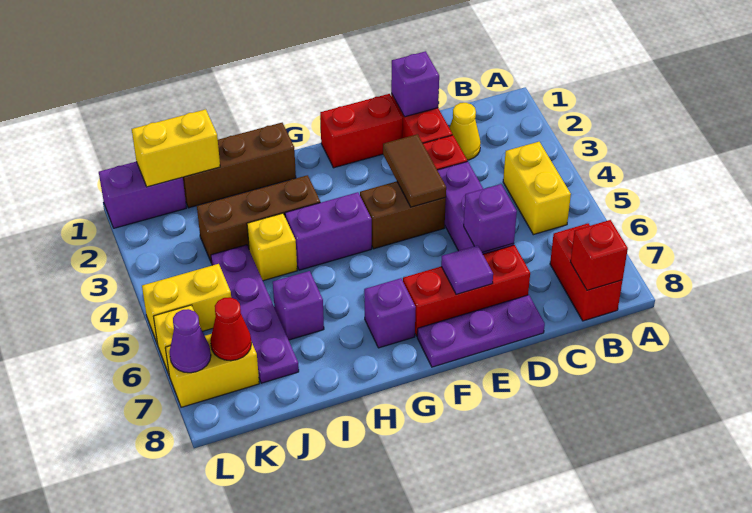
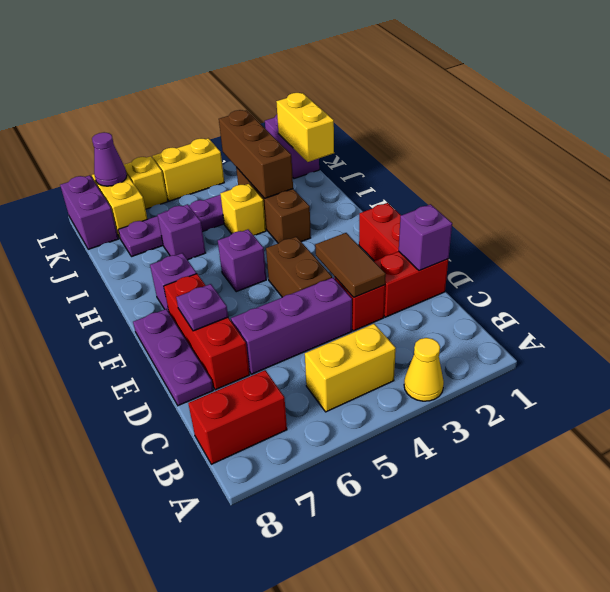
red brick B8 level 2 -> none
yellow cone C2 level 1 -> yellow cone A3 level 1
purple brick D6 level 2 -> purple brick G5 level 1
brown tile E3:E4 level 2 -> brown tile D3:E3 level 2
purple tile E7 level 2 -> purple plate E7 level 2
purple brick G4:H4 level 1 -> purple brick K8:L8 level 1
brown brick H1:J1 level 1 -> brown brick I3:K3 level 2
yellow brick K5:L5 level 1 -> yellow brick L4:L5 level 1
red cone K7 level 2 -> none

